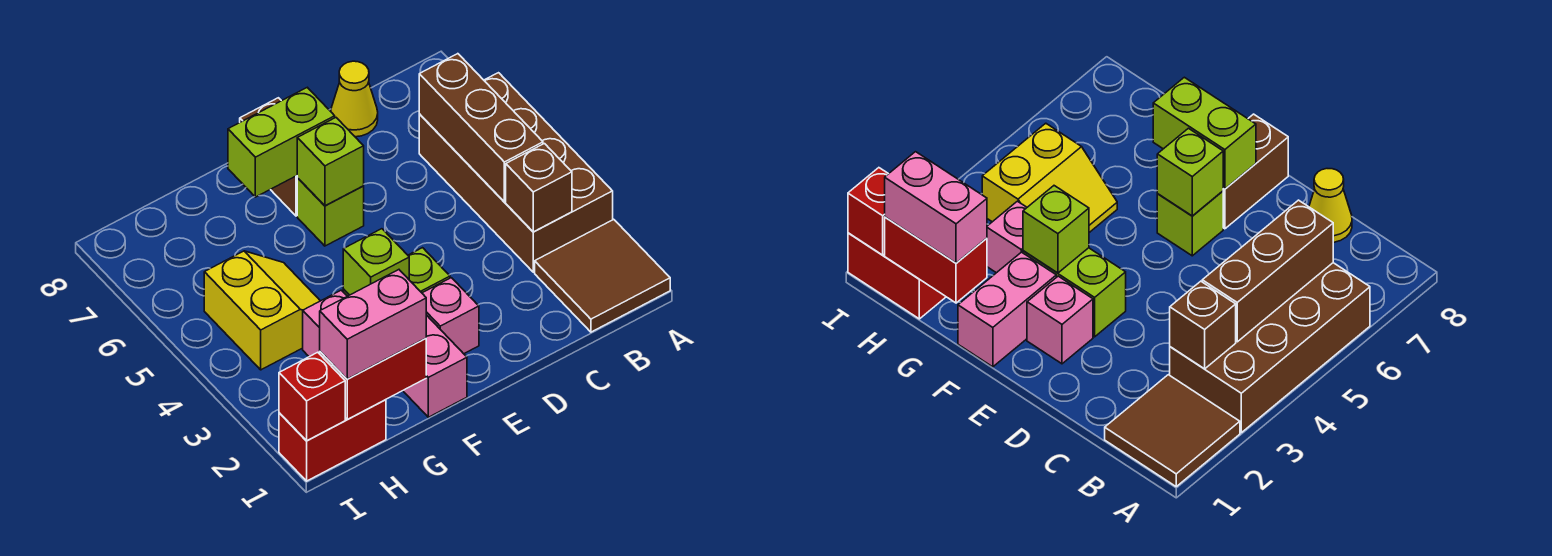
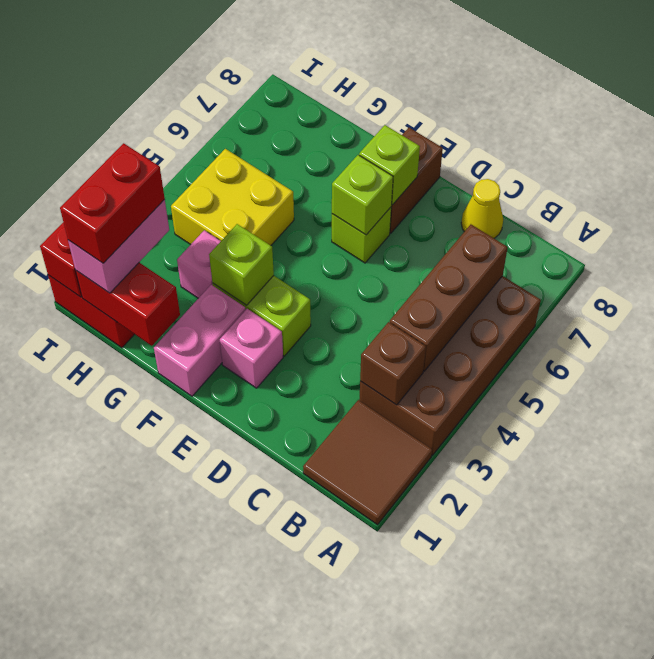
lime brick E7:F7 level 2 -> lime brick E7 level 2
pink brick G1:H1 level 3 -> pink brick H1:H2 level 3
yellow slope G4:H5 level 1 top H -> yellow brick G4:H5 level 1
none -> red brick H1:H2 level 4

